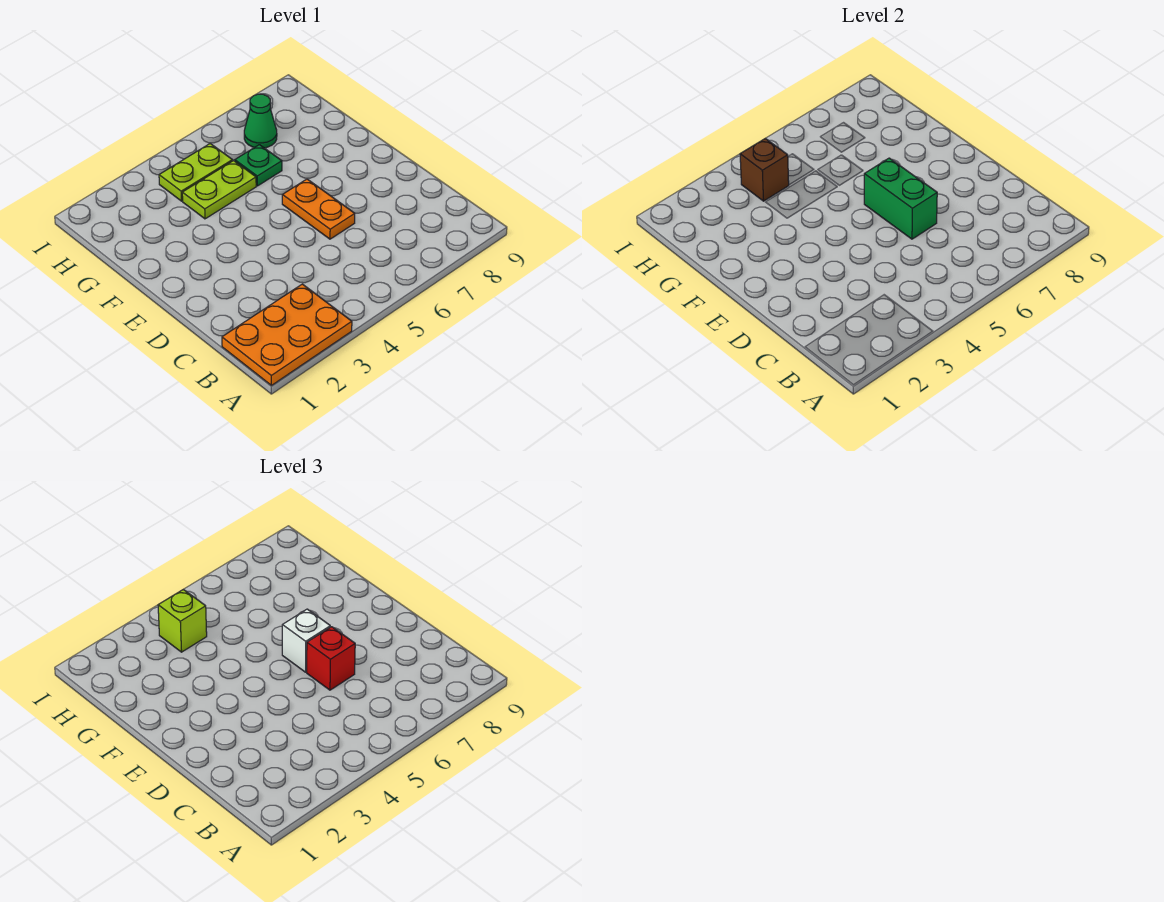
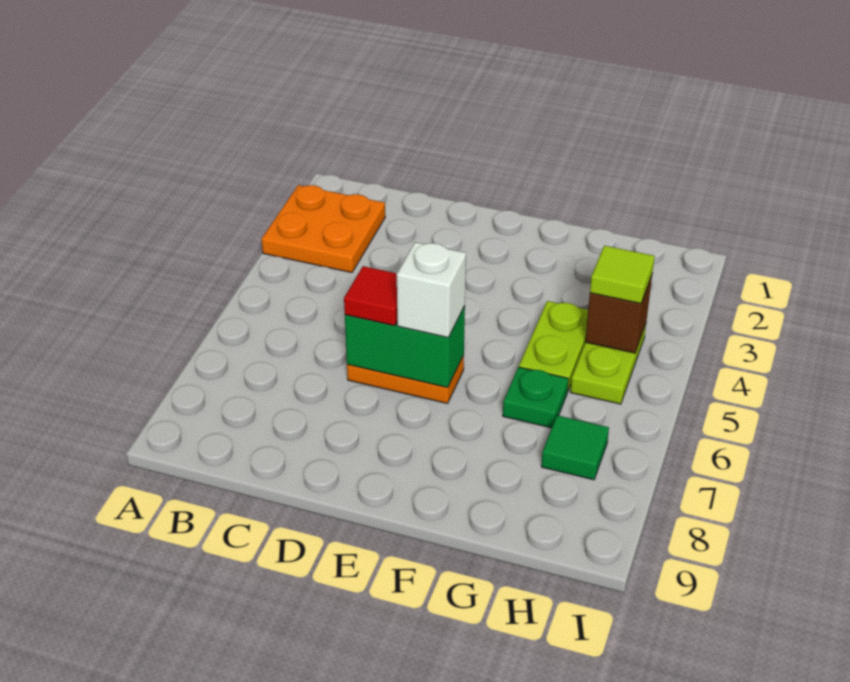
orange plate A1:B3 level 1 -> orange plate A2:B3 level 1
red brick D6 level 3 -> red tile D6 level 3
lime brick H4 level 3 -> lime tile H4 level 3
green cone H7 level 1 -> green tile H7 level 1

